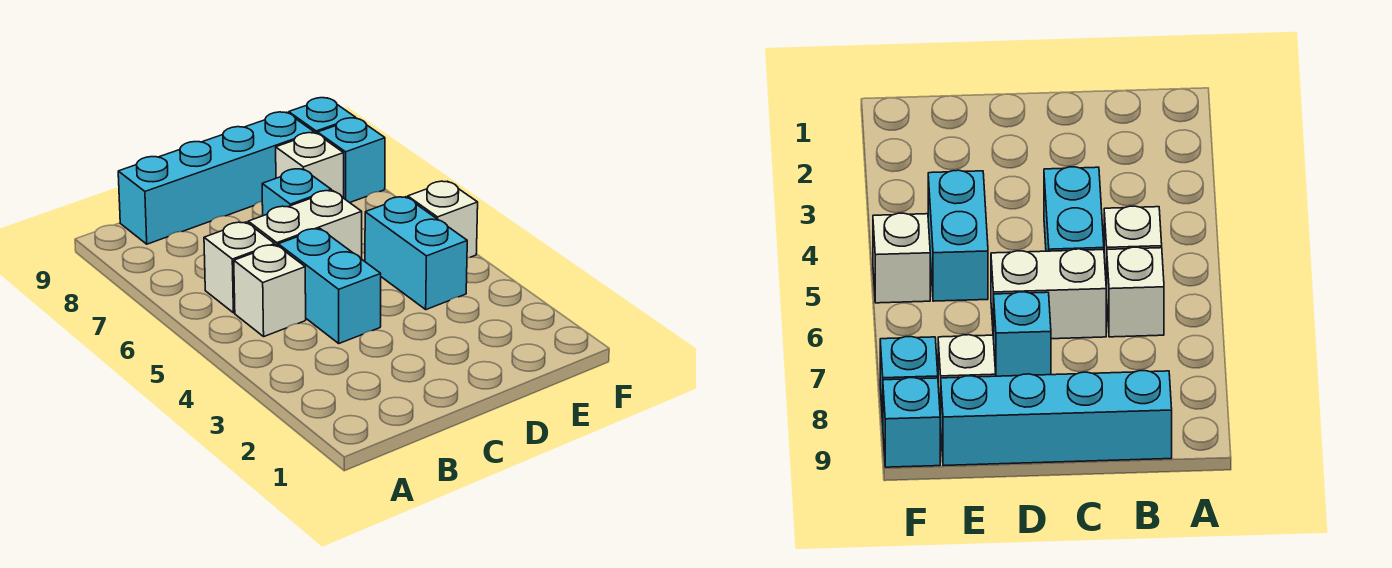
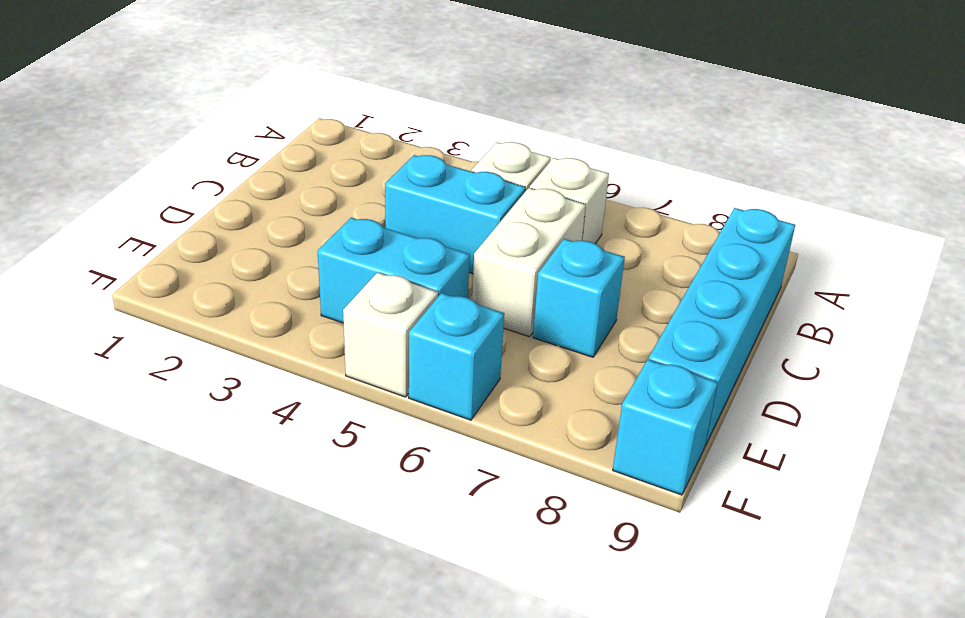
white brick E8 level 1 -> none
cyan brick F8 level 1 -> cyan brick F6 level 1

